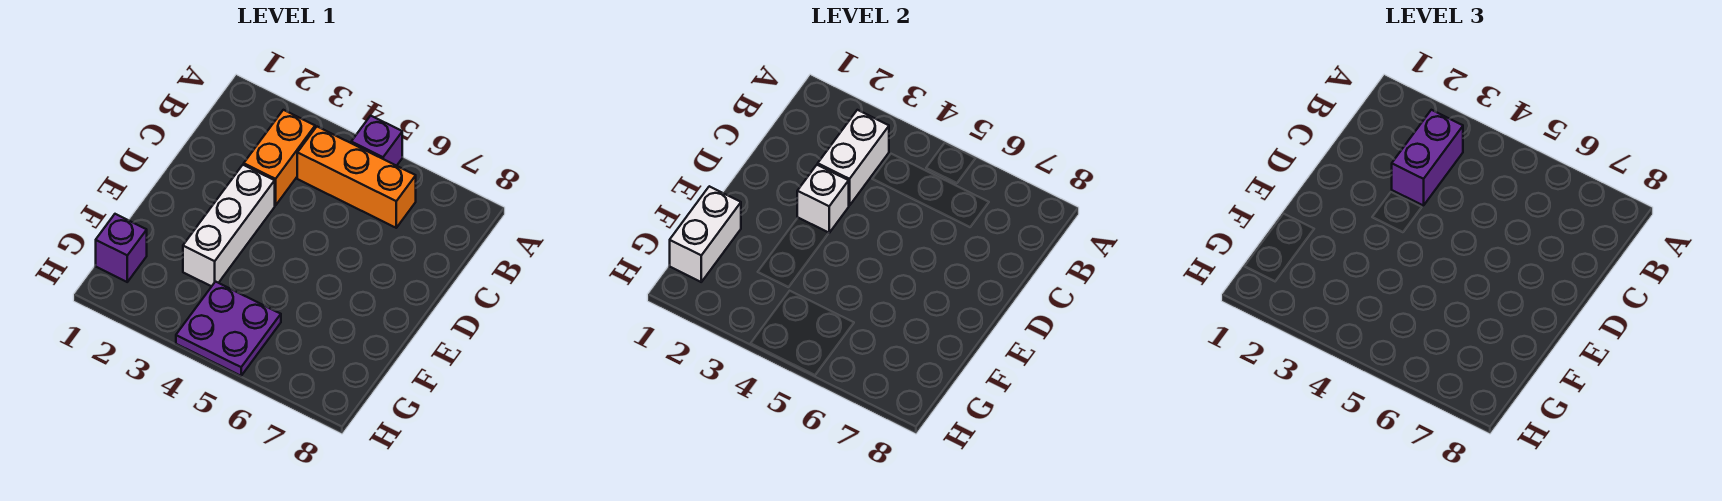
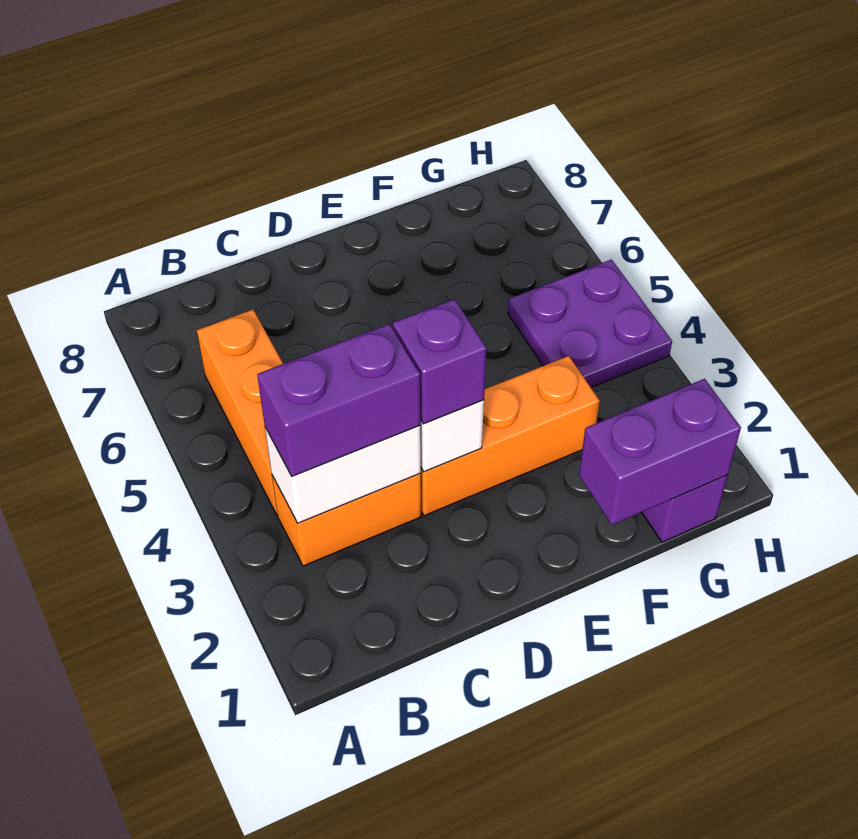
purple brick A5 level 1 -> purple brick D3 level 3
white brick D3:F3 level 1 -> orange brick D3:F3 level 1
white brick F1:G1 level 2 -> purple brick F1:G1 level 2

